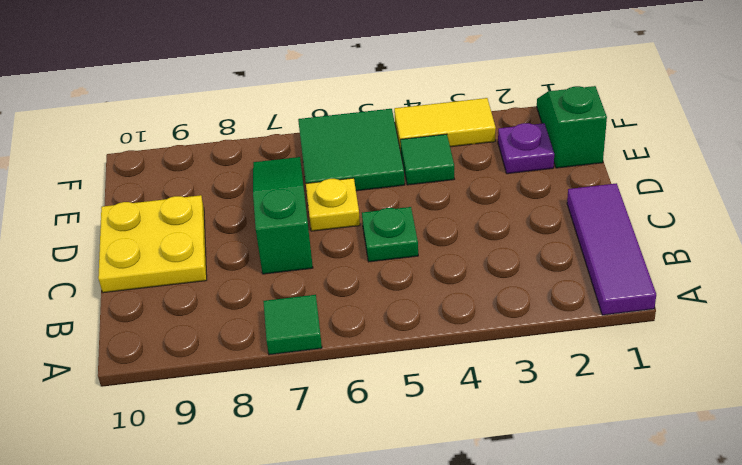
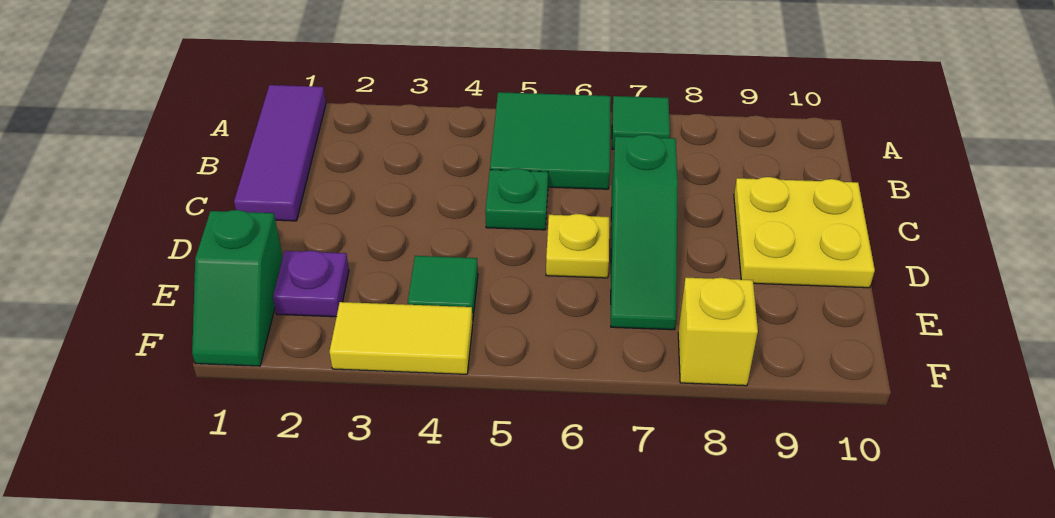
green tile E5:F6 level 1 -> green tile A5:B6 level 1
none -> yellow brick F8 level 1

